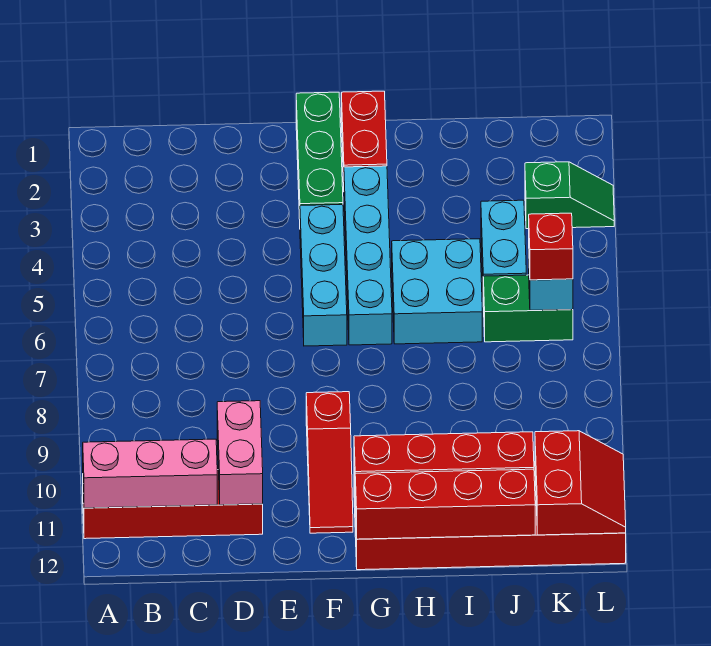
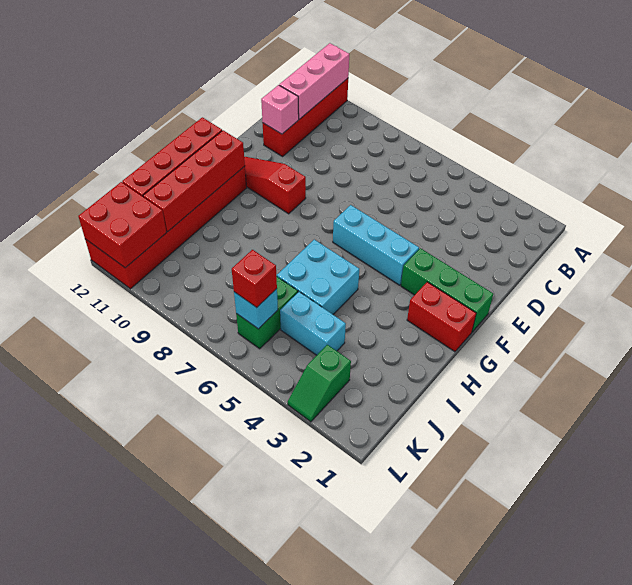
pink brick D10:D11 level 2 -> pink brick D11 level 2
cyan brick G3:G6 level 1 -> none
red slope K11:L12 level 2 top K -> red brick K11:L12 level 2

